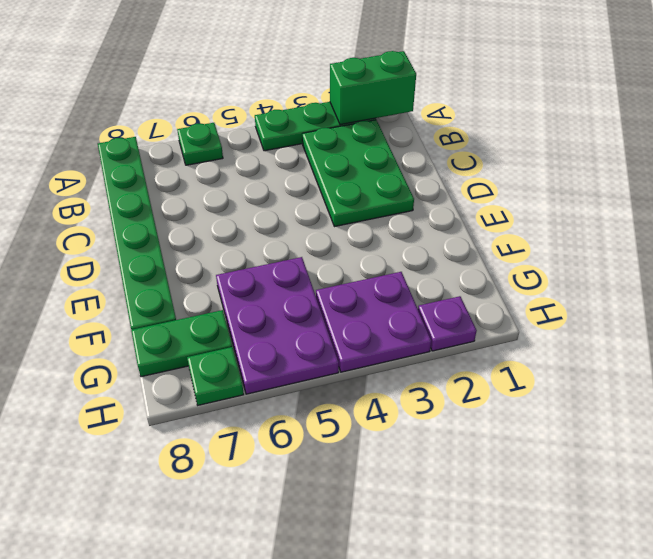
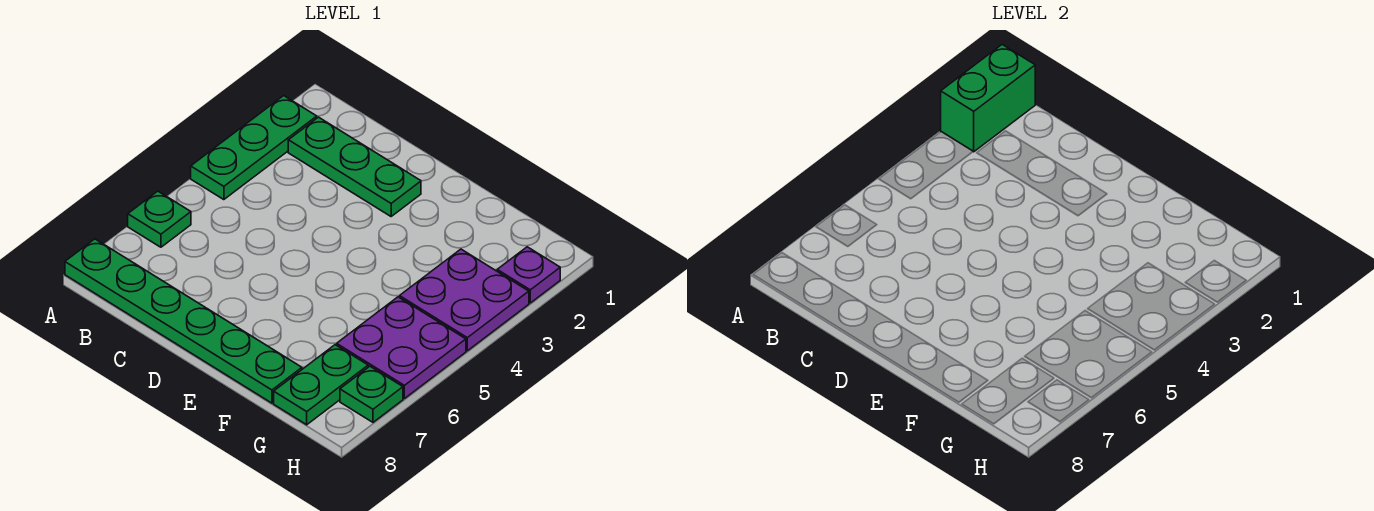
green plate B2:D3 level 1 -> green plate B2:D2 level 1
purple plate F5:H6 level 1 -> purple plate G5:H6 level 1

